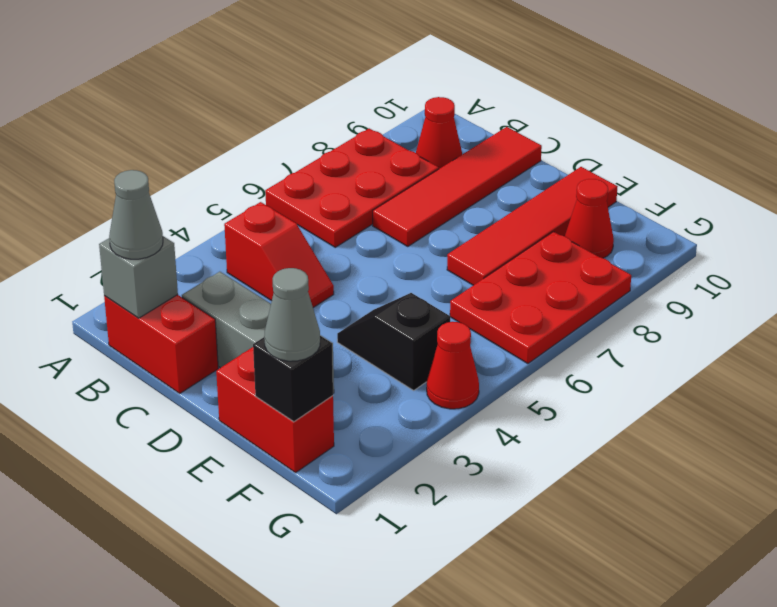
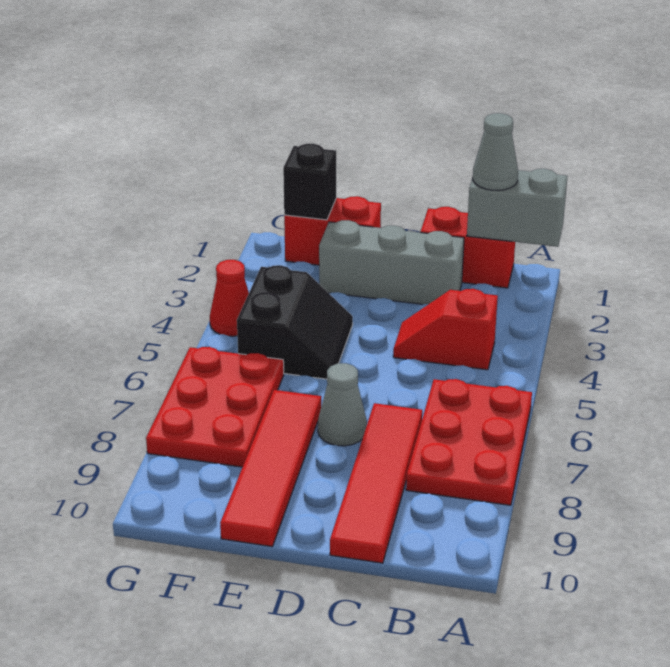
grey brick B1 level 2 -> grey brick A1:B1 level 2
red cone B9 level 1 -> none
black slope E4:F4 level 1 top F -> black slope E4:F5 level 1 top F
grey cone F1 level 3 -> grey cone D7 level 1
red cone F9 level 1 -> none

